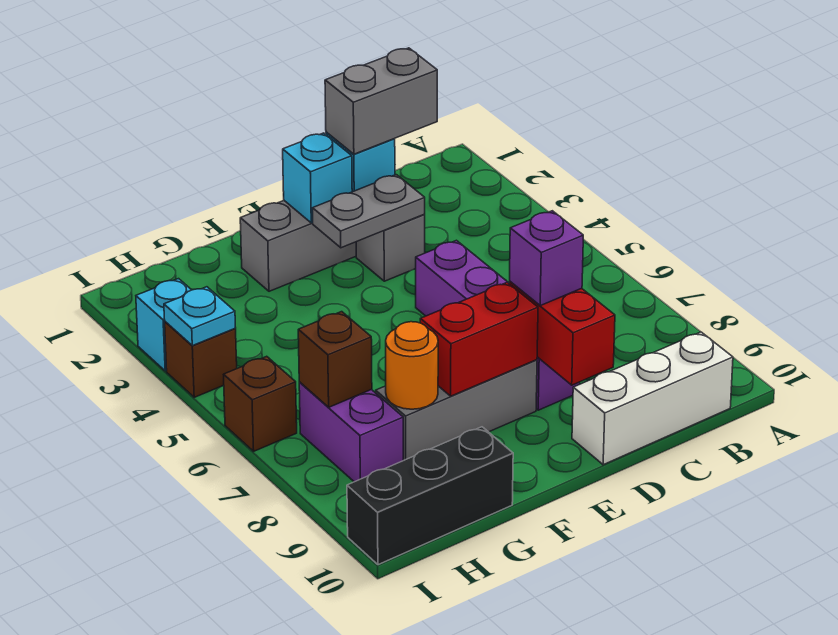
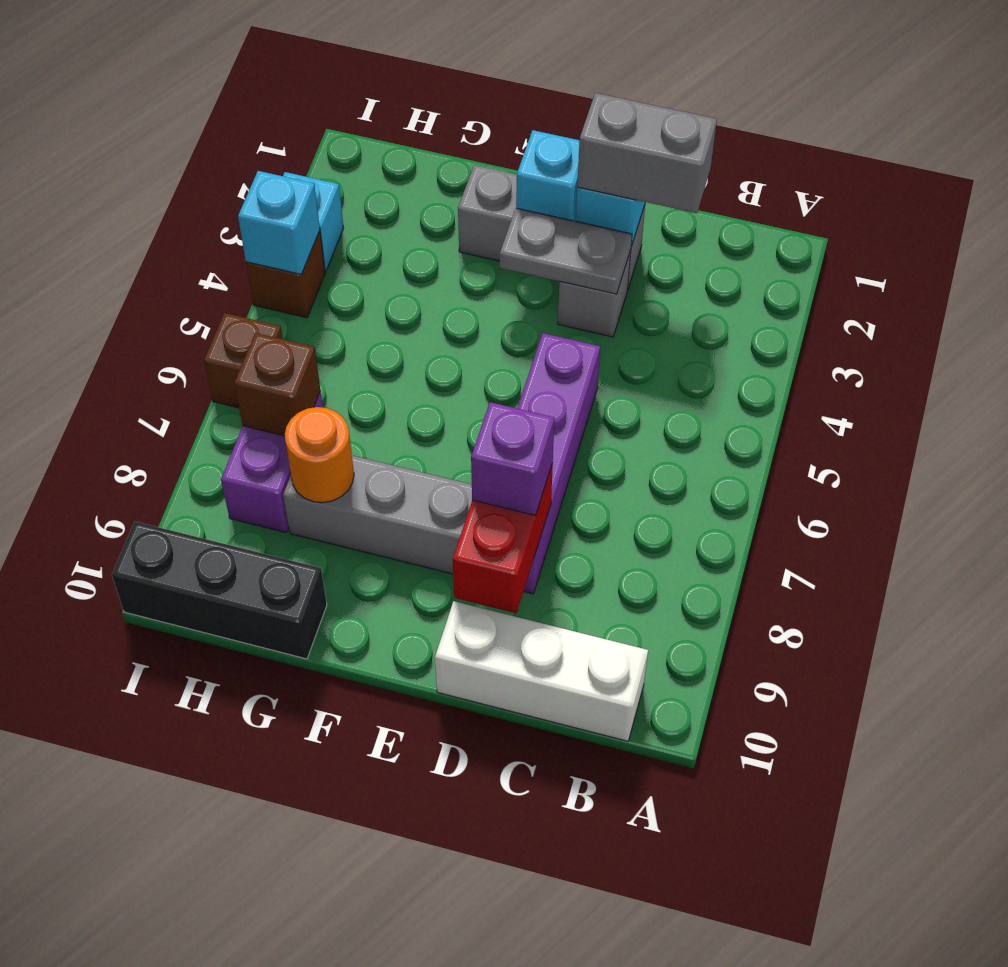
red brick E8:F8 level 2 -> none
cyan plate I4 level 2 -> cyan brick I4 level 2

